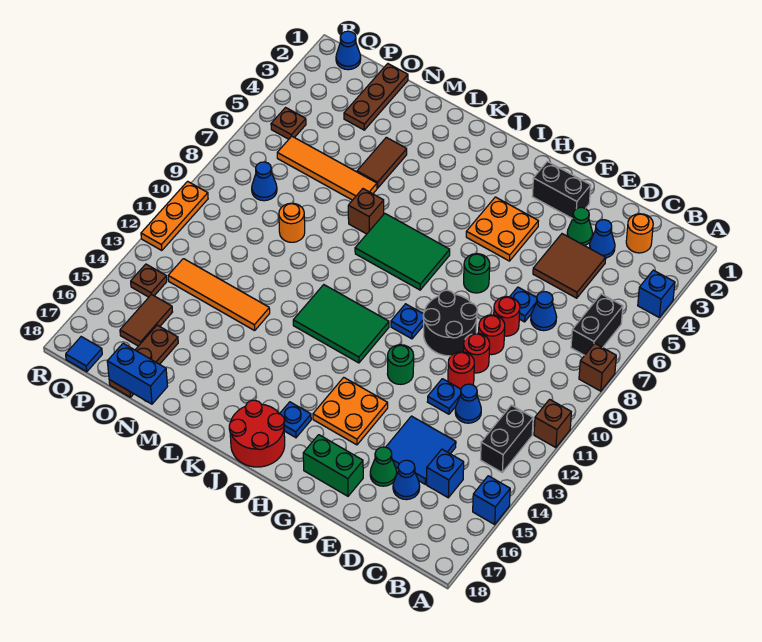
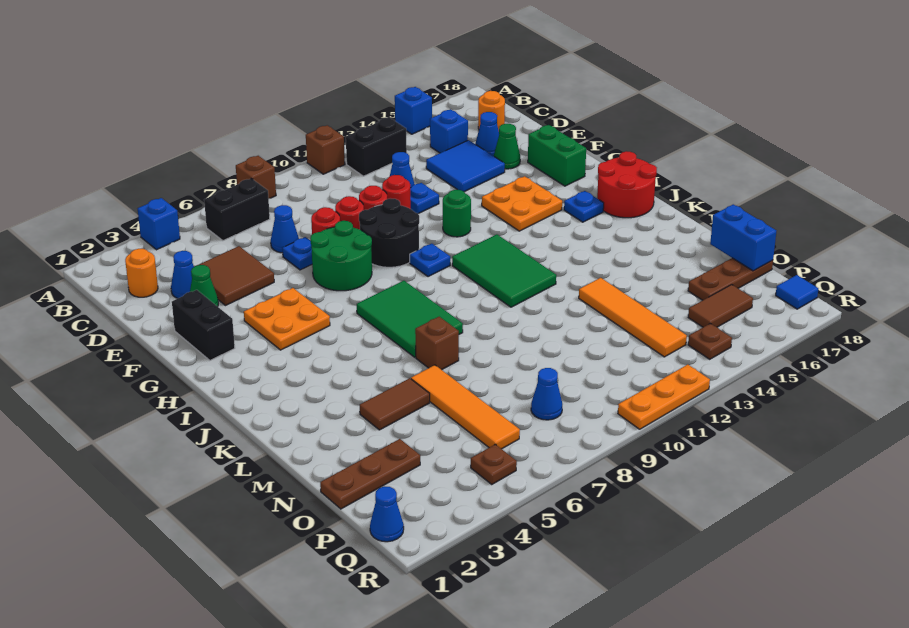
green round brick G7 level 1 -> green round brick F7:G8 level 1
orange round brick N9 level 1 -> orange round brick C17 level 1

